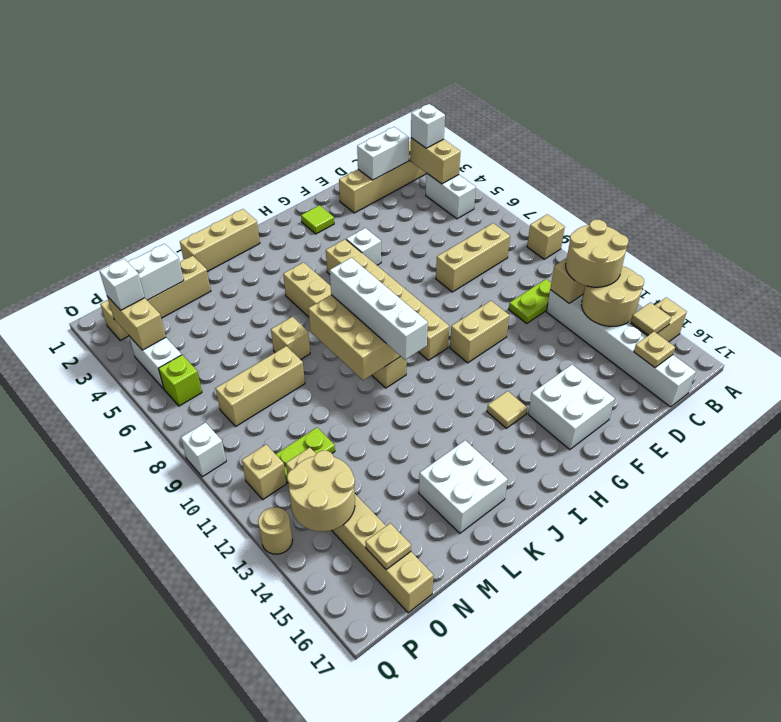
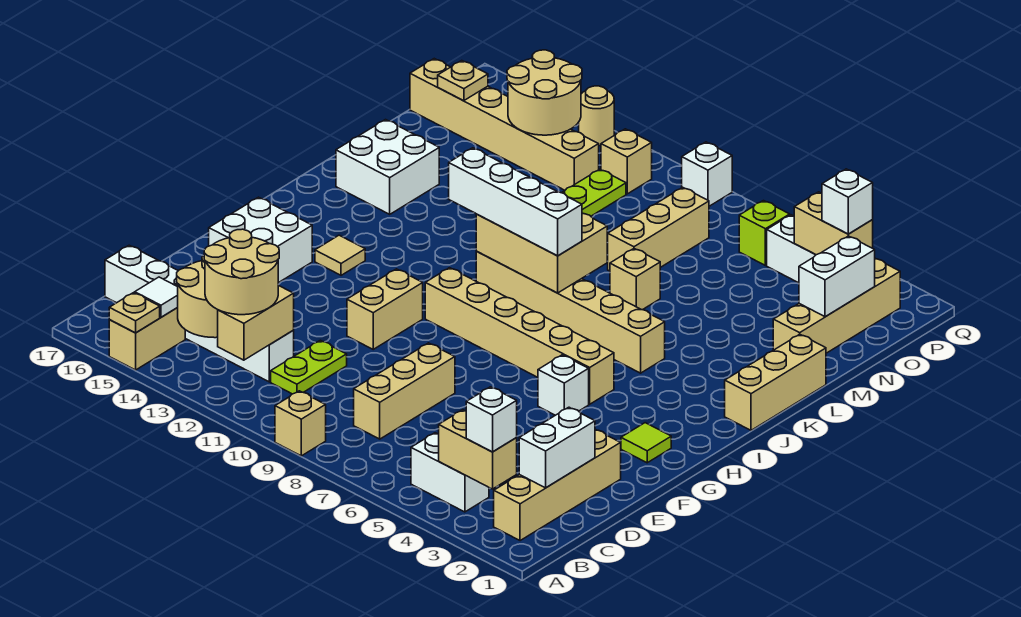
tan tile B15 level 2 -> white tile B15 level 2
tan plate C16 level 2 -> tan plate A15 level 2

